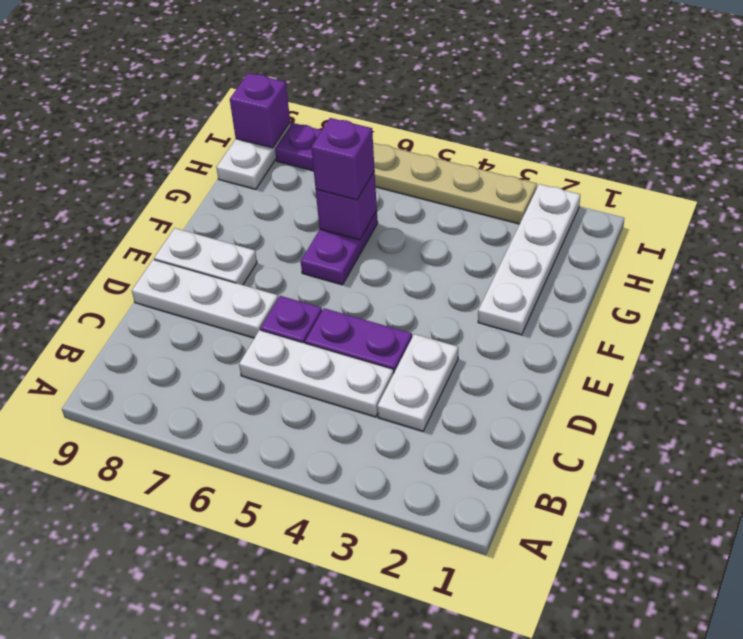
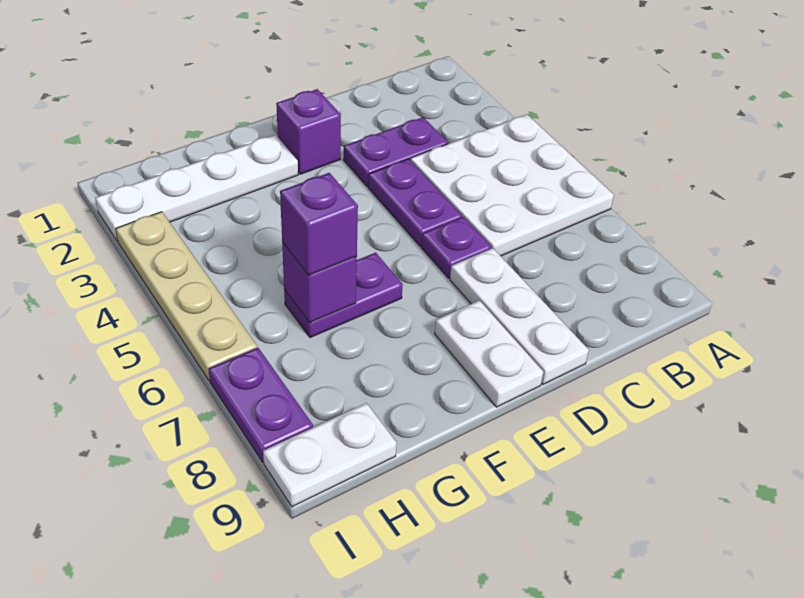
white plate C3:D3 level 1 -> purple plate C3:D3 level 1
white plate C4:C6 level 1 -> white plate A4:C6 level 1
purple brick I9 level 2 -> purple brick E2 level 1

